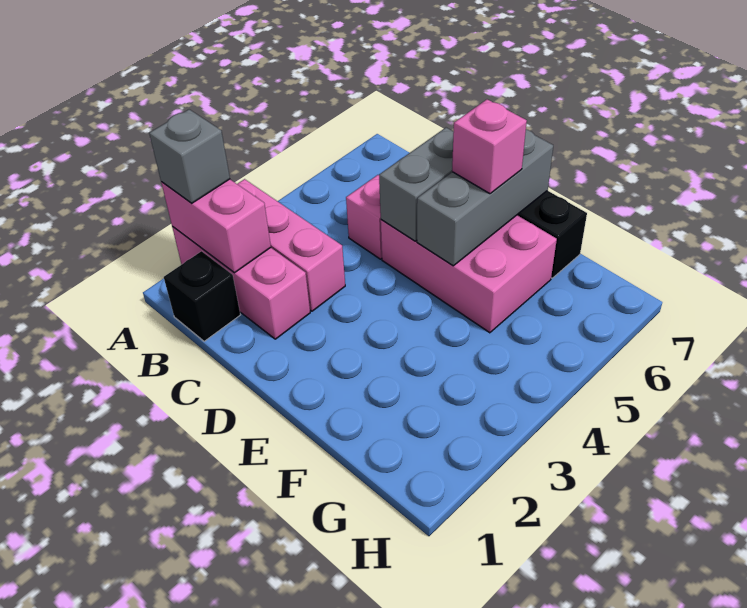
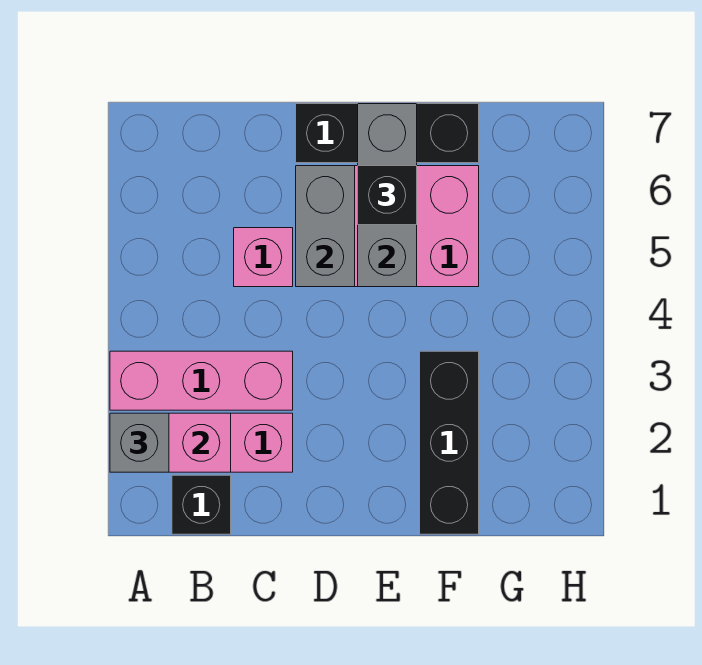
pink brick E6 level 3 -> black brick E6 level 3
none -> black brick F1:F3 level 1

